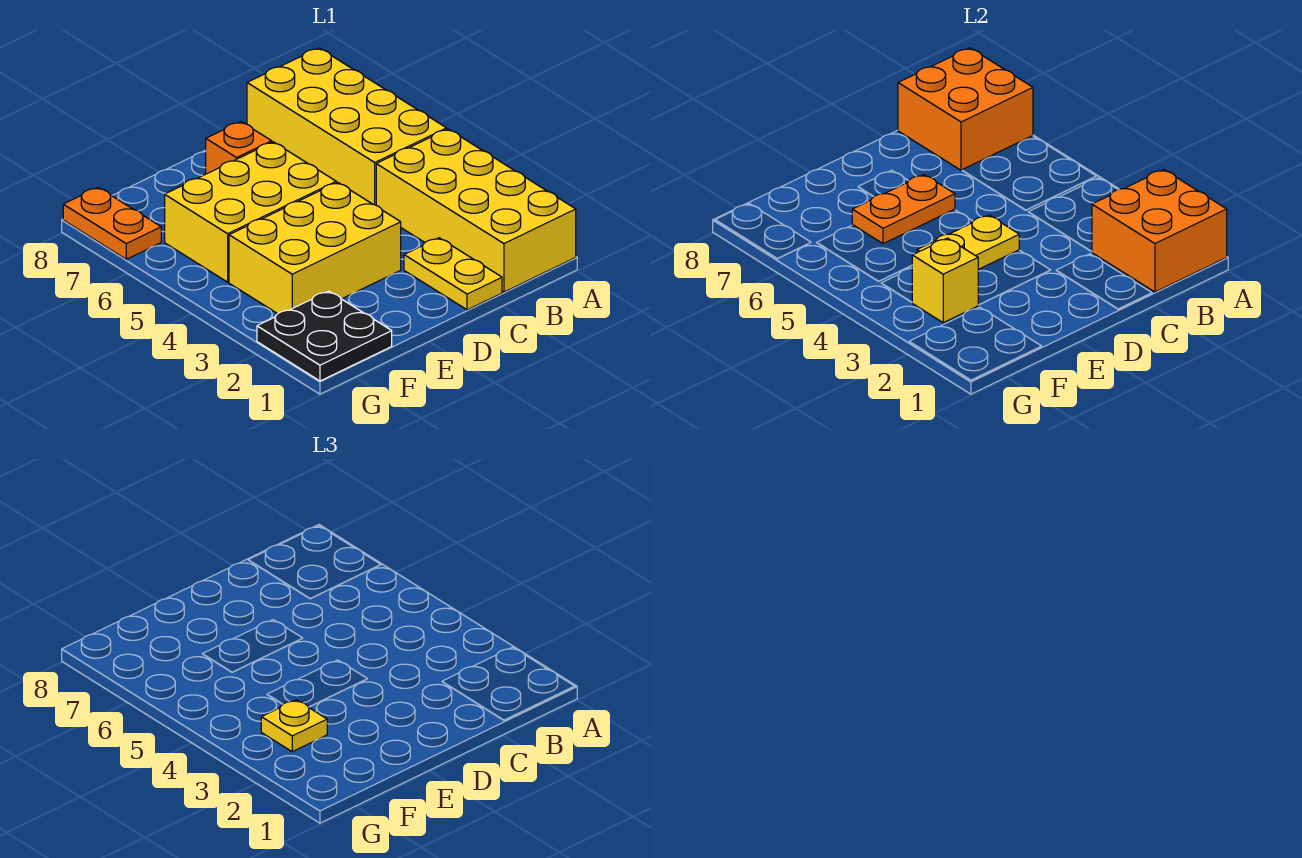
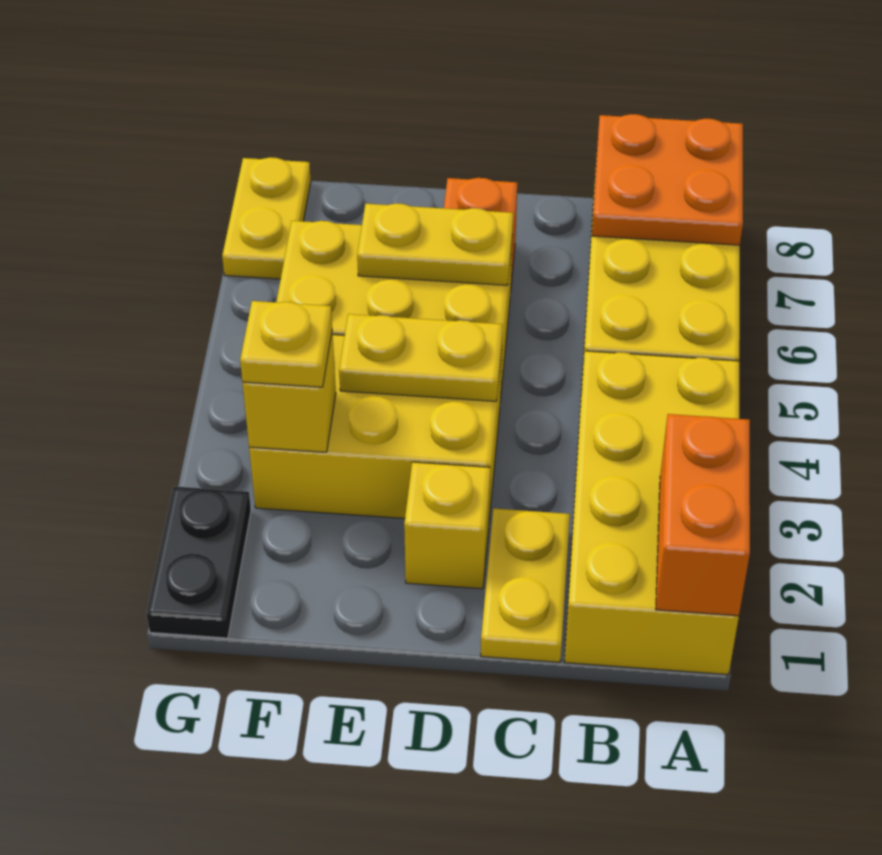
orange brick A1:B2 level 2 -> orange brick A1:A2 level 2
orange brick A7:B8 level 2 -> orange plate A7:B8 level 2
none -> yellow brick D2 level 1
orange plate D6:E6 level 2 -> yellow plate D6:E6 level 2
black plate F1:G2 level 1 -> black plate G1:G2 level 1
orange plate G7:G8 level 1 -> yellow plate G7:G8 level 1

